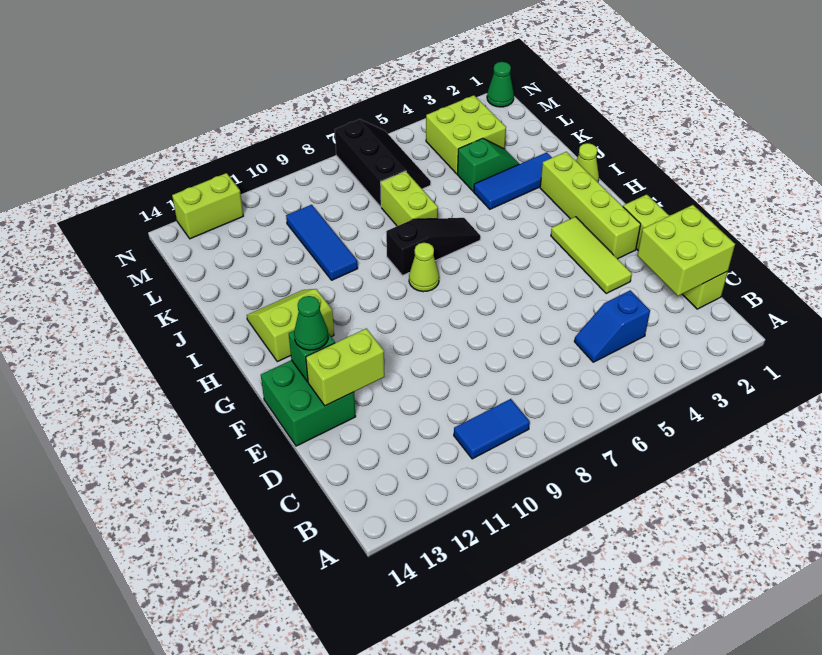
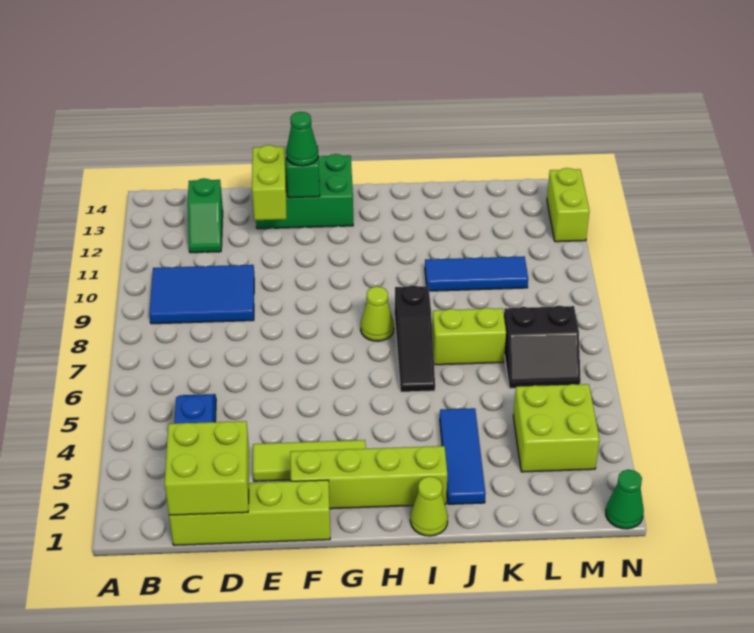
blue tile B9:B10 level 1 -> blue tile B9:D10 level 1
green brick E13:F14 level 1 -> green brick E13:G14 level 1
lime slope H12:I13 level 1 top H -> none
green slope K3:K4 level 1 top 4 -> green slope C12:C13 level 1 top 13
black slope L6:N7 level 1 top 7 -> black slope L6:M7 level 1 top 7

